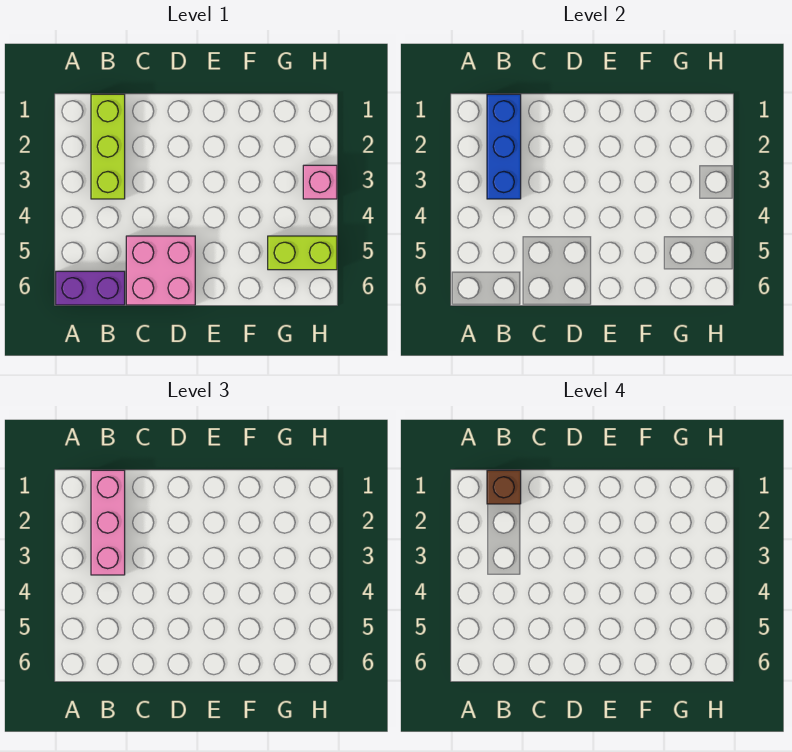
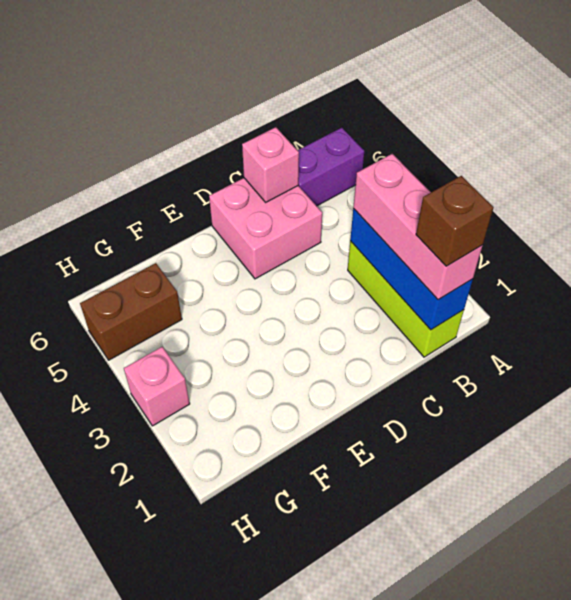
none -> pink brick C6 level 2
lime brick G5:H5 level 1 -> brown brick G5:H5 level 1

